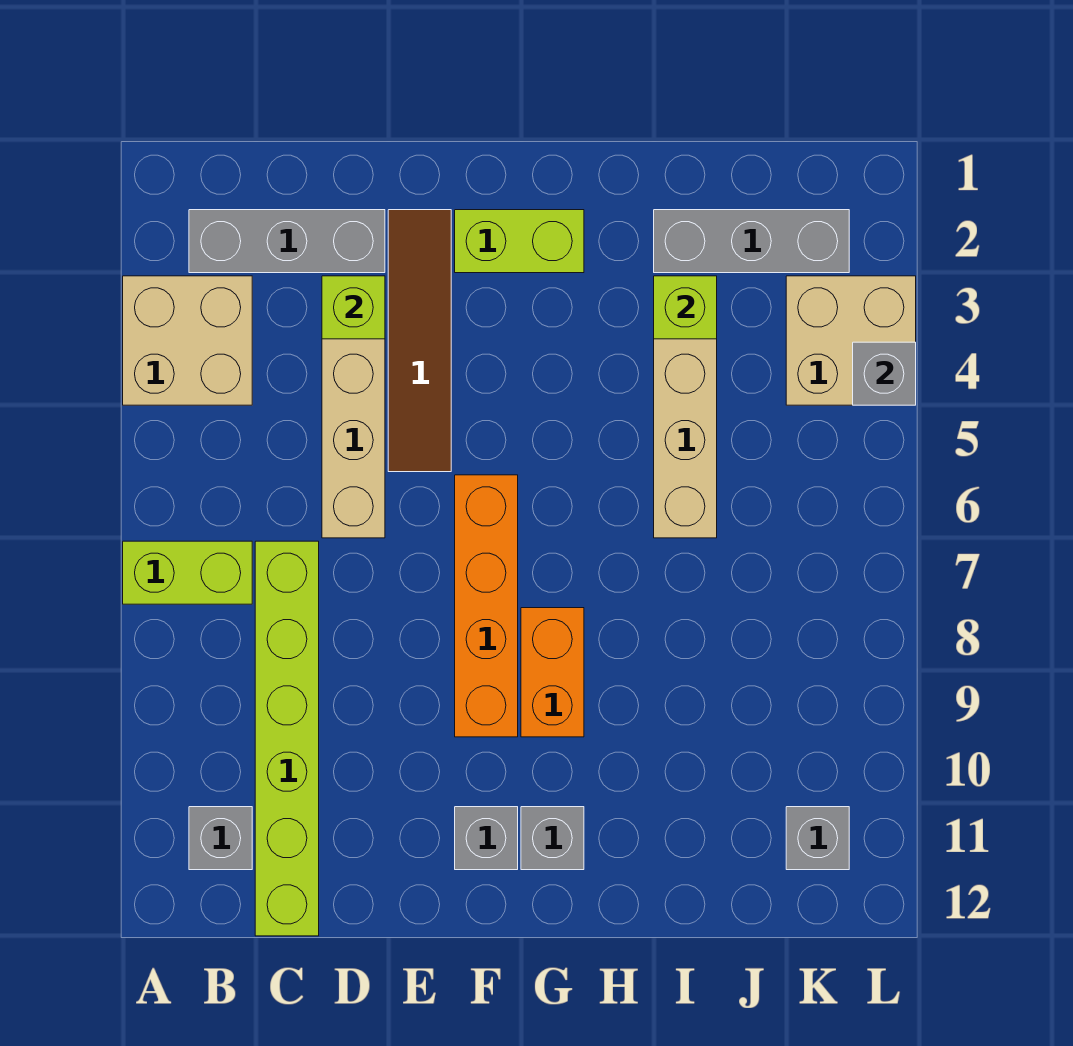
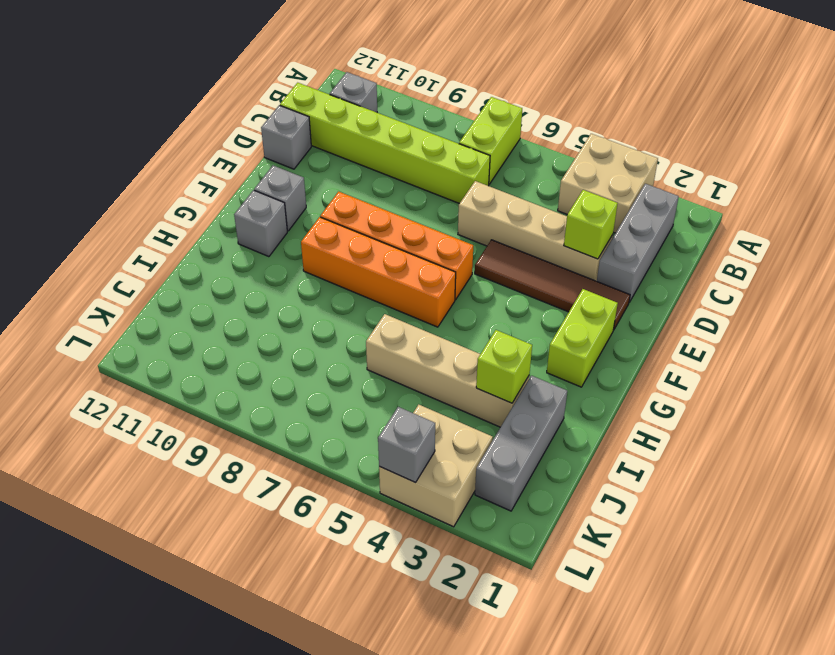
orange brick G8:G9 level 1 -> orange brick G6:G9 level 1
grey brick K11 level 1 -> grey brick D12 level 1

